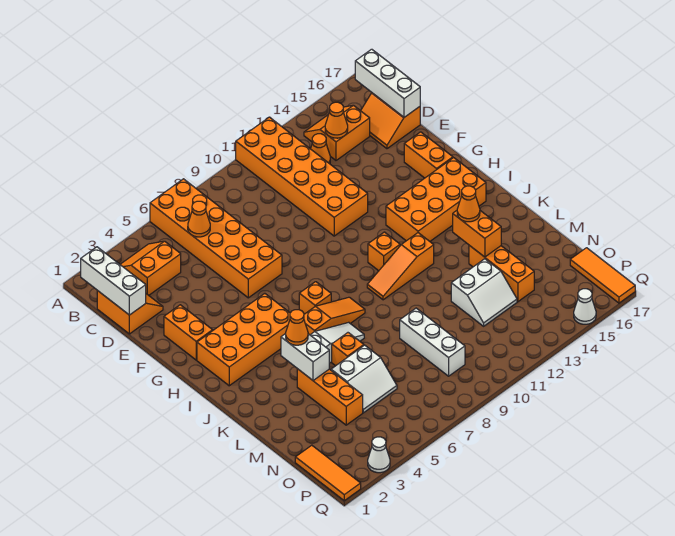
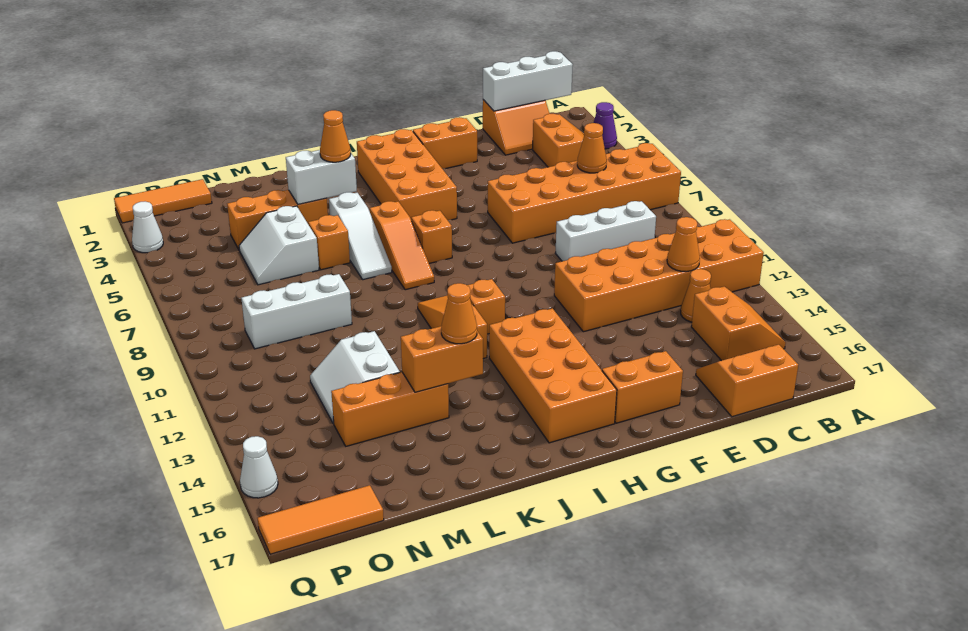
none -> purple cone A3 level 1
white brick B17:D17 level 2 -> white brick C9:E9 level 1
orange cone C14 level 2 -> orange cone C12 level 2

